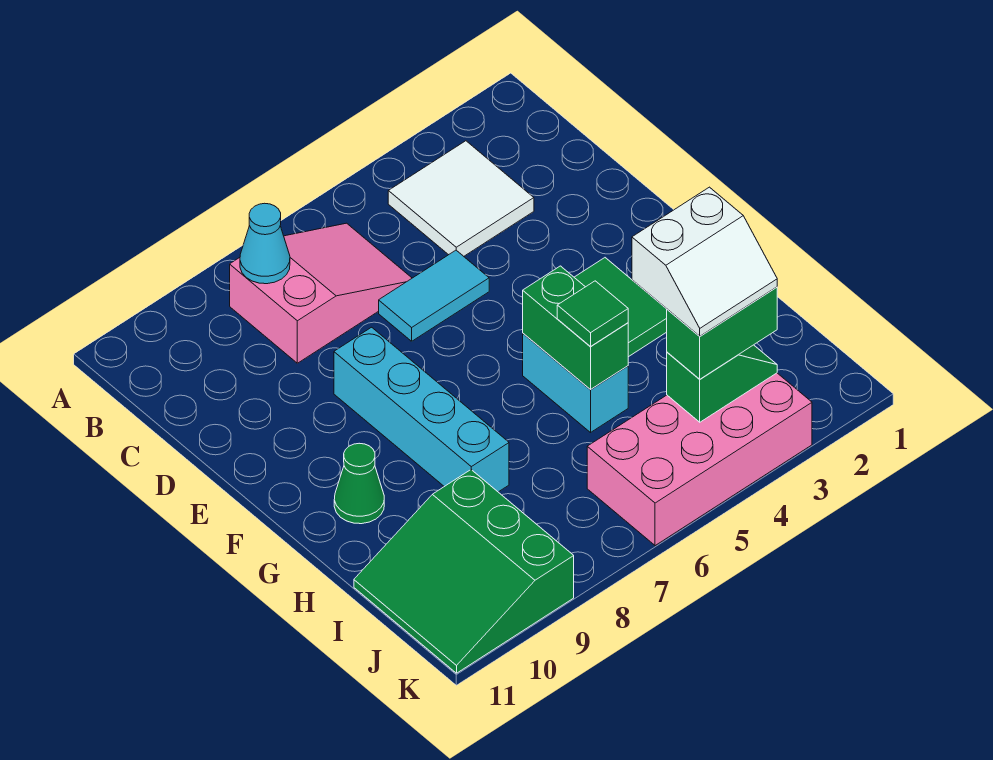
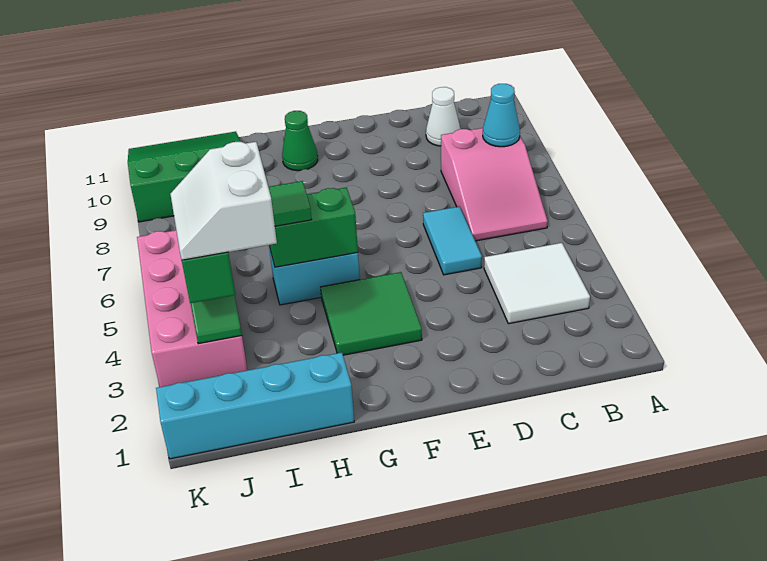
none -> white cone C10 level 1
cyan brick E8:H8 level 1 -> cyan brick H1:K1 level 1

